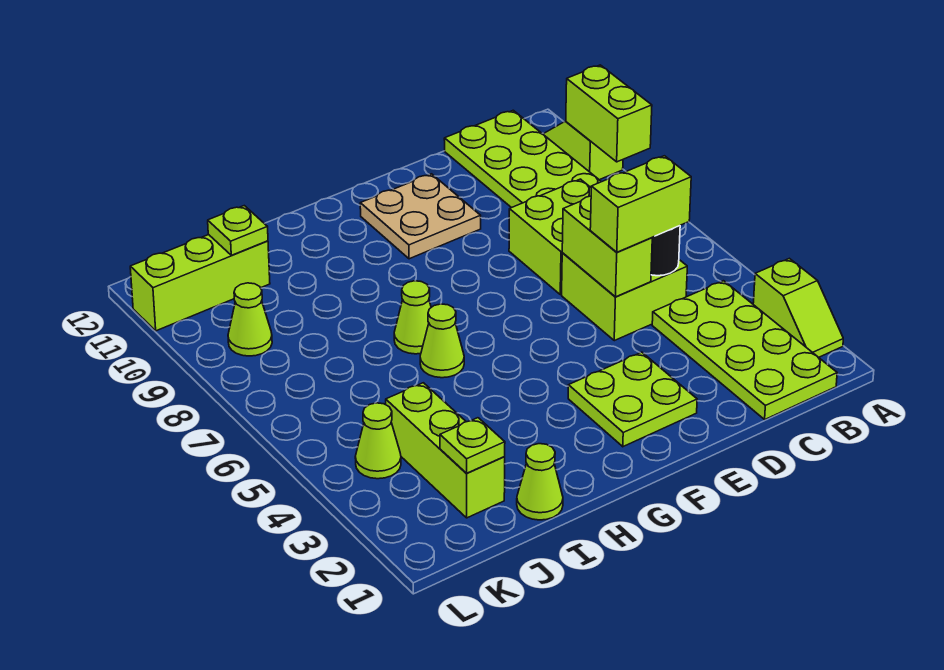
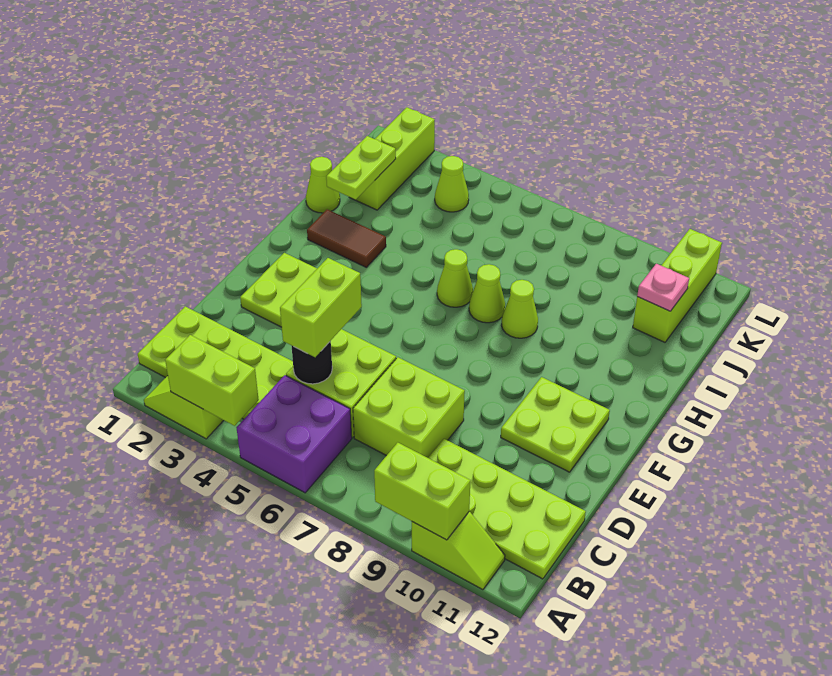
none -> purple brick A5:B6 level 1
lime brick D5:D6 level 2 -> lime brick A3:A4 level 2
tan plate E10:F11 level 1 -> lime plate E10:F11 level 1
none -> brown tile H2:H3 level 1
lime brick J2:J4 level 1 -> lime brick J2:L2 level 1
lime plate J2 level 2 -> lime plate I2:J2 level 2
lime plate J11 level 2 -> pink plate J11 level 2
lime cone K9 level 1 -> lime cone H8 level 1

